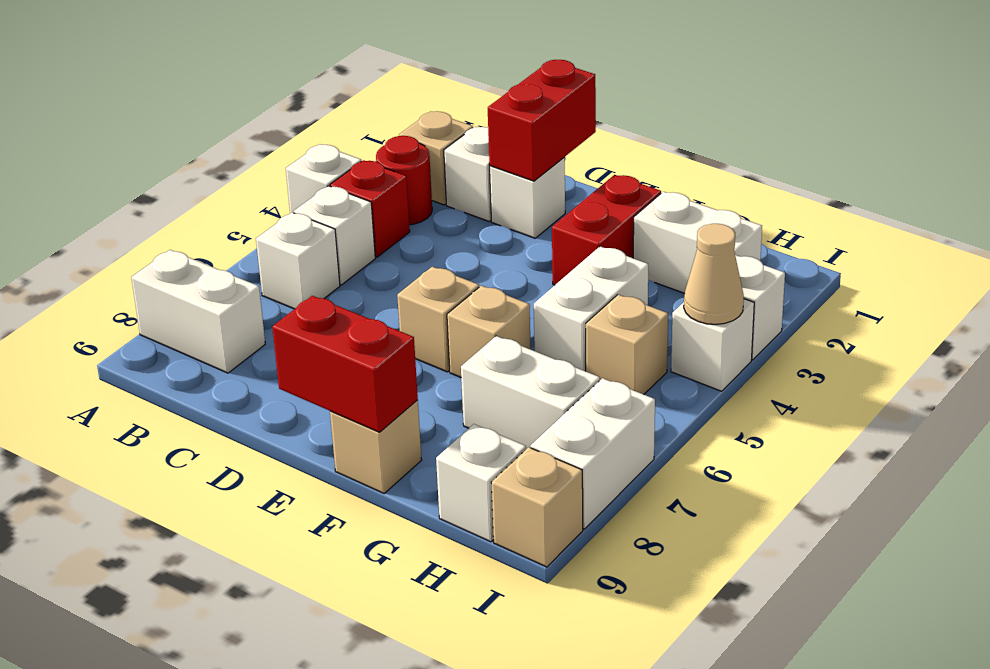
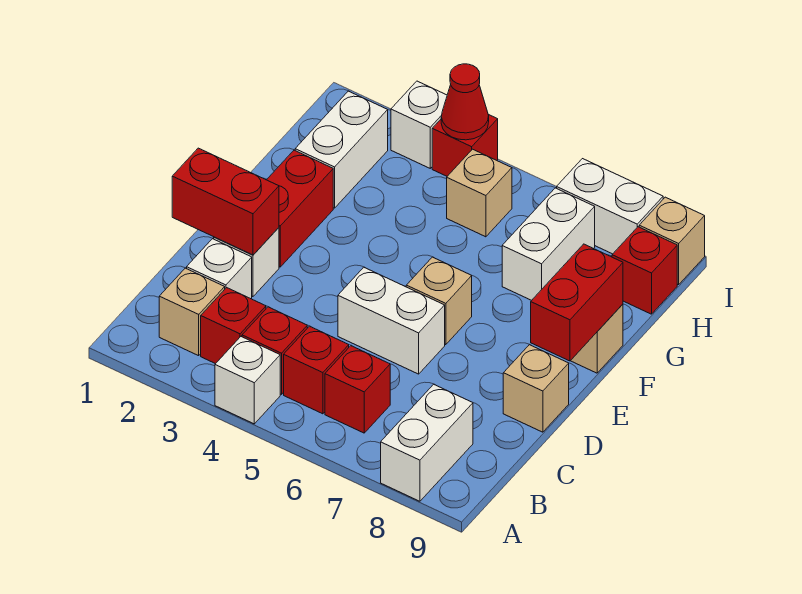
red round brick B3 level 1 -> red brick B3 level 1
white brick B5 level 1 -> red brick B5 level 1
white brick B6 level 1 -> red brick B6 level 1
red brick F2:F3 level 1 -> red brick E2:F2 level 1
tan brick F6 level 1 -> tan brick D9 level 1
white brick G4:G5 level 1 -> white brick D5:D6 level 1
white brick H9 level 1 -> red brick H9 level 1
white brick I4 level 1 -> red brick I4 level 1
tan cone I4 level 2 -> red cone I4 level 2

